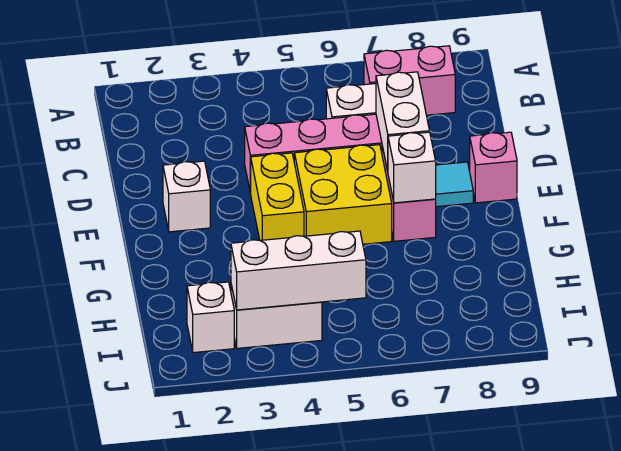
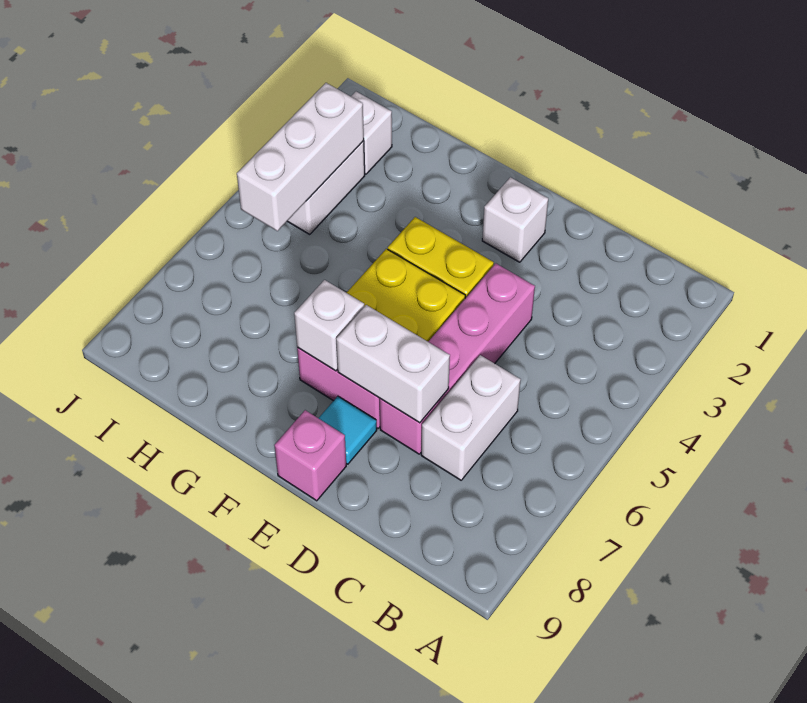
pink brick B7:B8 level 1 -> none

